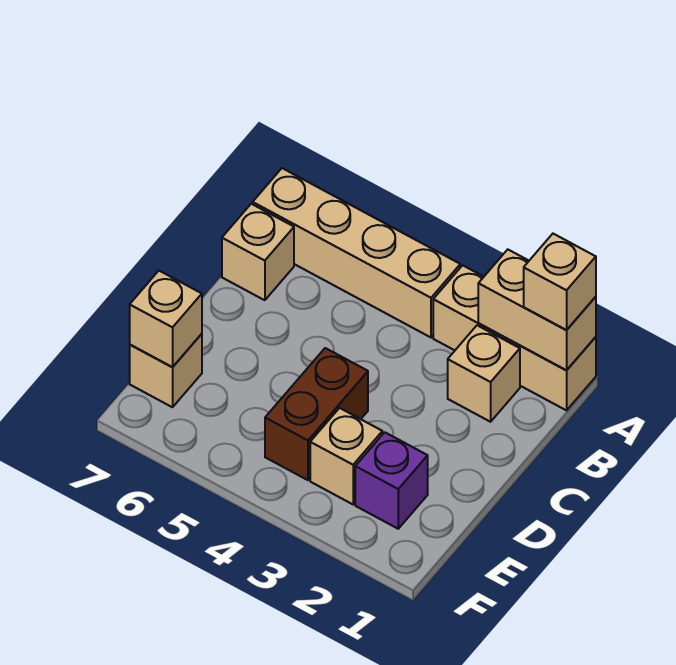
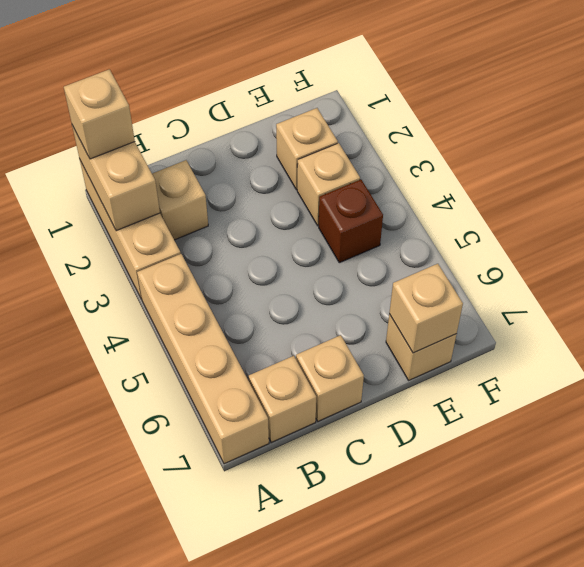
none -> tan brick C7 level 1
brown brick D4:E4 level 1 -> brown brick E4 level 1
purple brick E2 level 1 -> tan brick E2 level 1

